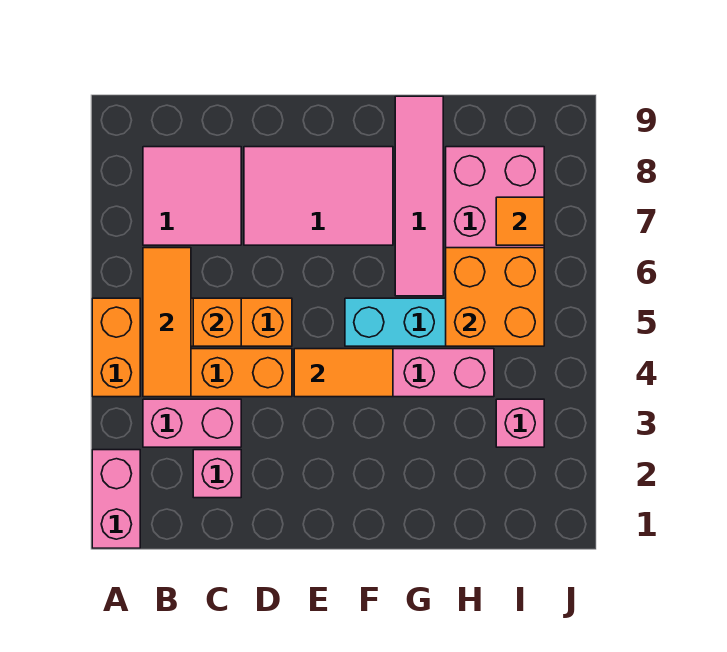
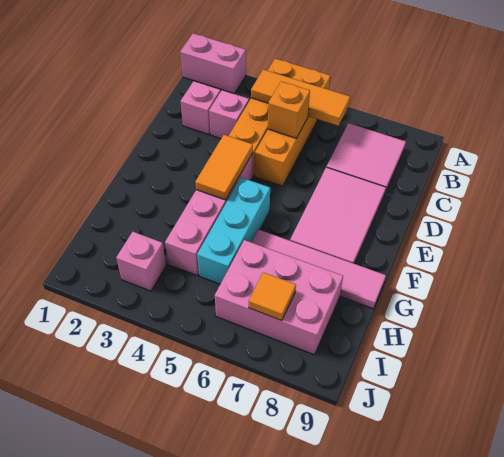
pink brick B3:C3 level 1 -> pink brick C3 level 1
orange brick H5:I6 level 2 -> none

